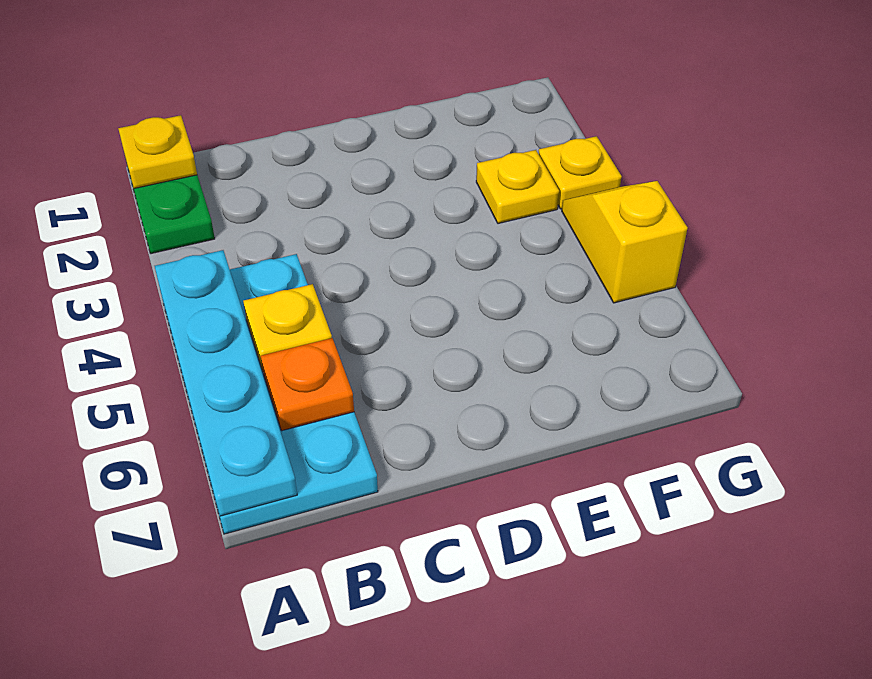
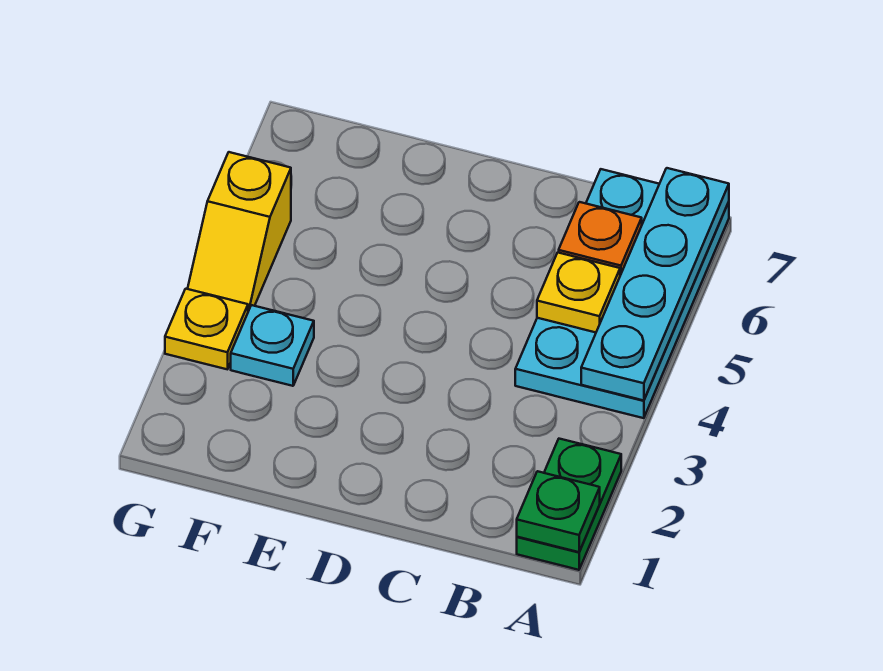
yellow plate A1 level 2 -> green plate A1 level 2
yellow plate F3 level 1 -> cyan plate F3 level 1

